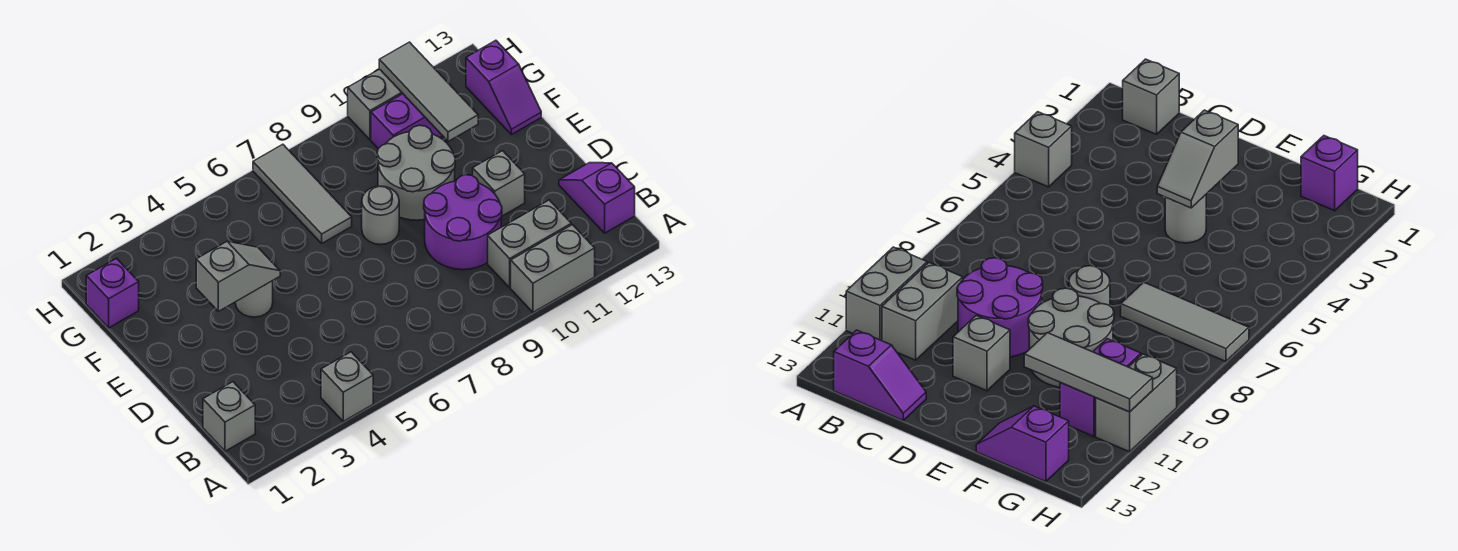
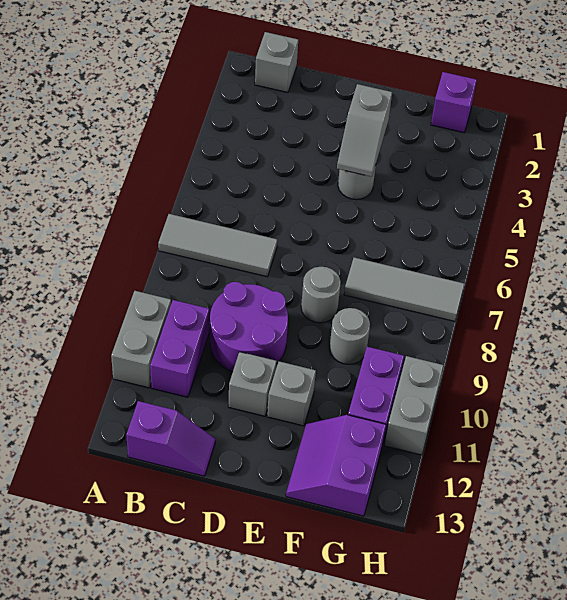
grey brick A4 level 1 -> grey brick E11 level 1
grey brick B10:B11 level 1 -> purple brick B10:B11 level 1
grey round brick E9:F10 level 1 -> grey round brick F9 level 1
grey tile F11:H11 level 2 -> grey tile A7:C7 level 1
purple slope F13:G13 level 1 top G -> purple slope F12:G13 level 1 top G

